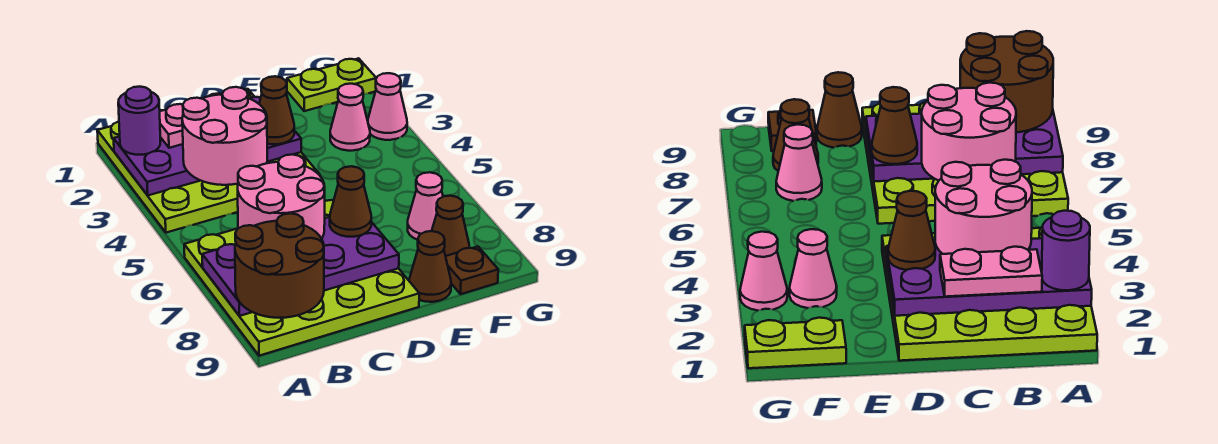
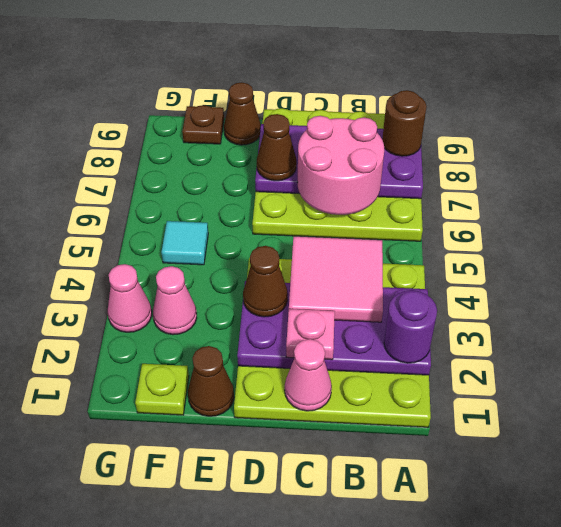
brown round brick A8:B9 level 3 -> brown round brick A8 level 3
pink plate B2:C2 level 3 -> pink plate C2 level 3
pink round brick B3:C4 level 3 -> pink tile B3:C4 level 3
lime plate F1:G1 level 1 -> lime plate F1 level 1
none -> cyan tile F5 level 1
pink cone F7 level 1 -> pink cone C1 level 2
brown cone F8 level 1 -> brown cone E1 level 1

